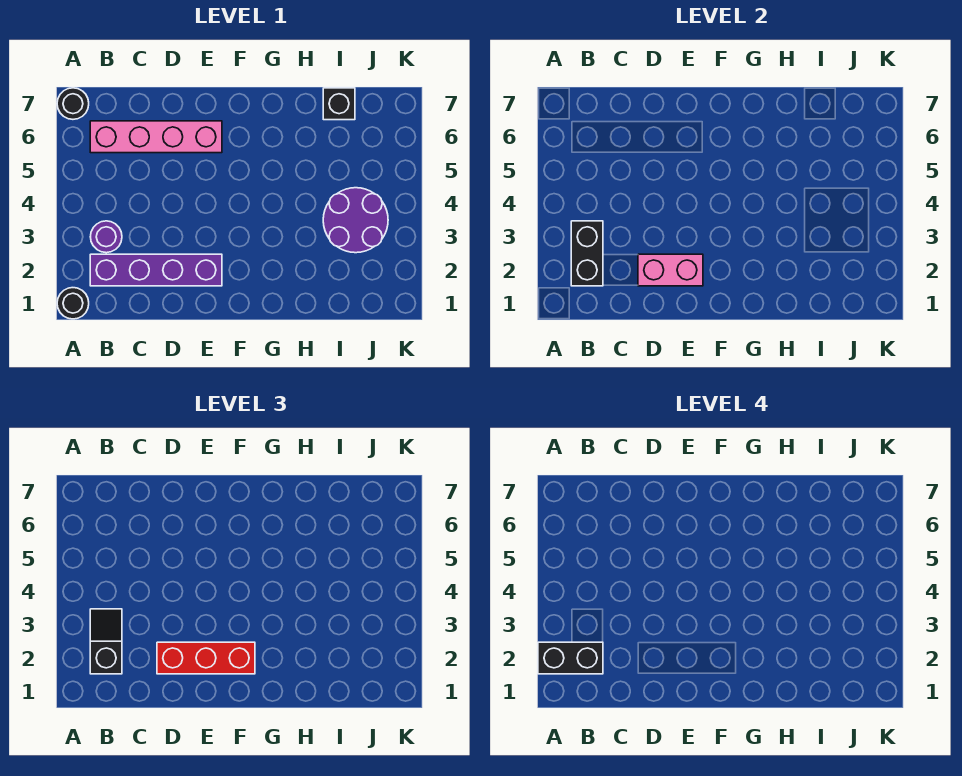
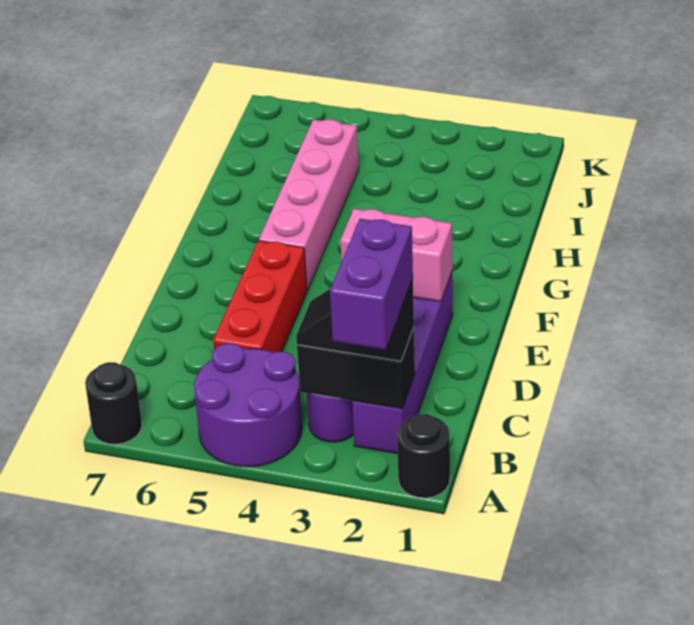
black brick A2:B2 level 4 -> purple brick A2:B2 level 4
pink brick B6:E6 level 1 -> pink brick F5:I5 level 1
pink brick D2:E2 level 2 -> pink brick E2:E3 level 2
red brick D2:F2 level 3 -> red brick C5:E5 level 1
purple round brick I3:J4 level 1 -> purple round brick A4:B5 level 1
black brick I7 level 1 -> none

